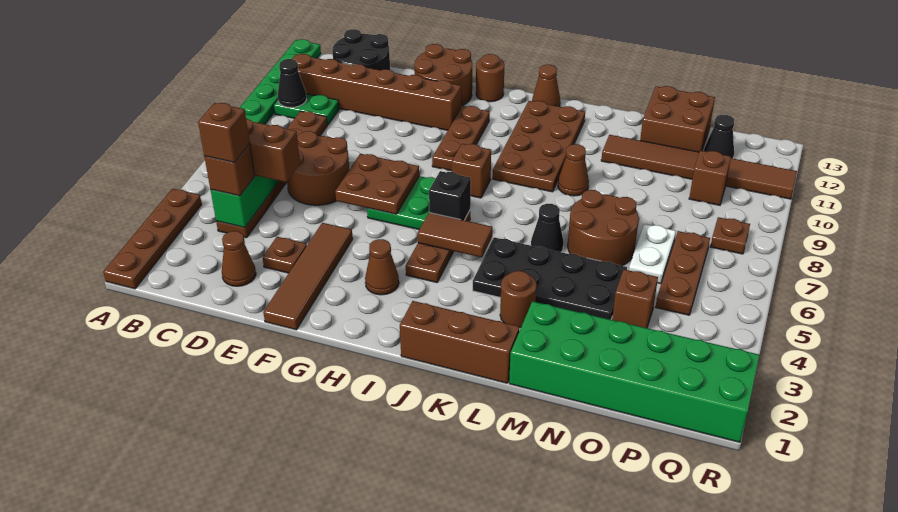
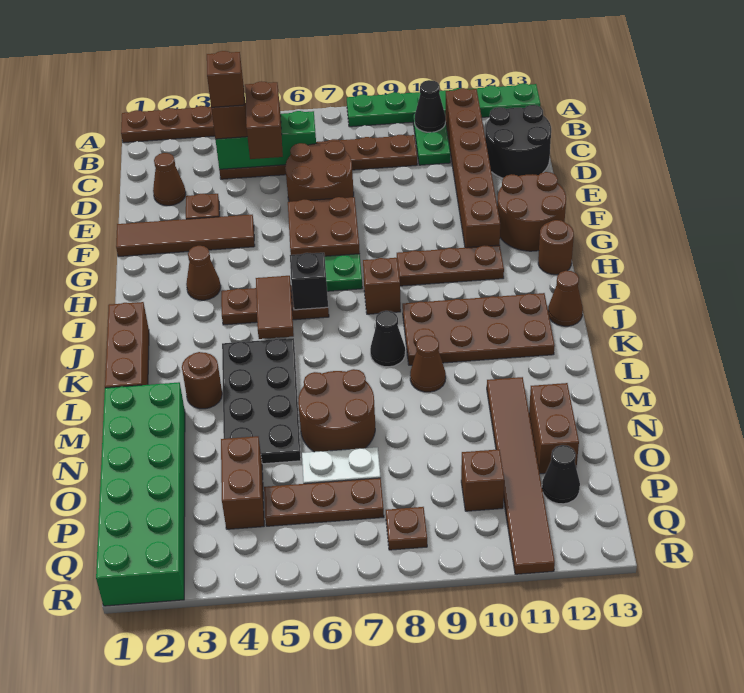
black cone L6 level 1 -> black cone K8 level 1
brown brick N12:O13 level 1 -> brown brick N12:O12 level 1
brown brick O4 level 1 -> brown brick O4:P4 level 1

